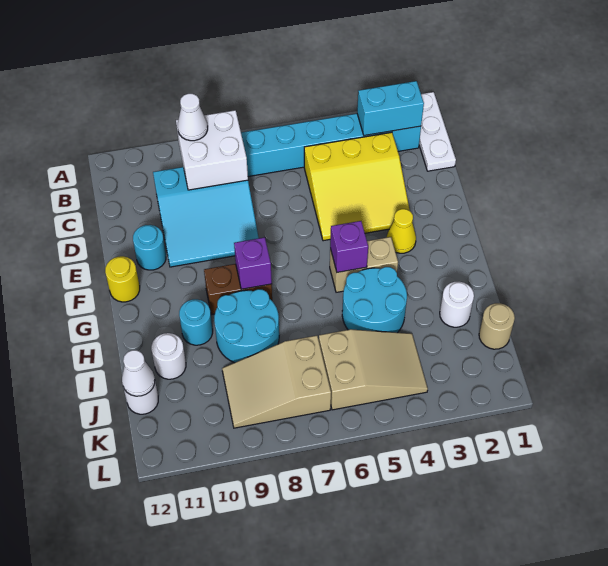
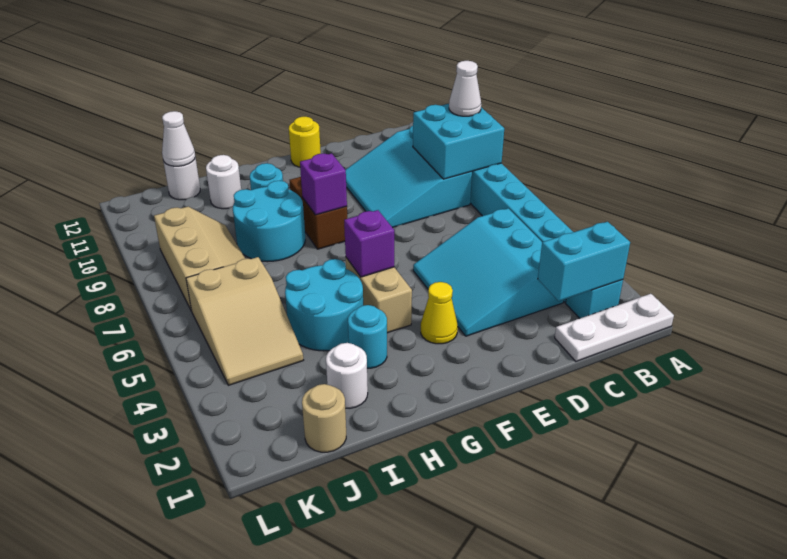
cyan brick B2:B3 level 2 -> cyan brick B2:C2 level 2
white brick B8:C9 level 2 -> cyan brick B8:C9 level 2
yellow slope C3:E5 level 1 top C -> cyan slope C3:E5 level 1 top C
cyan round brick E11 level 1 -> cyan round brick H3 level 1
tan slope J7:K9 level 1 top 7 -> tan slope J7:K9 level 1 top K

